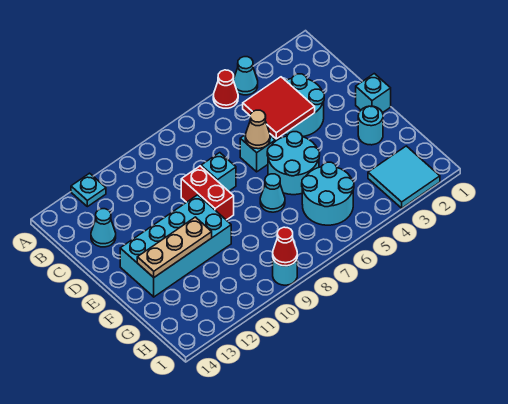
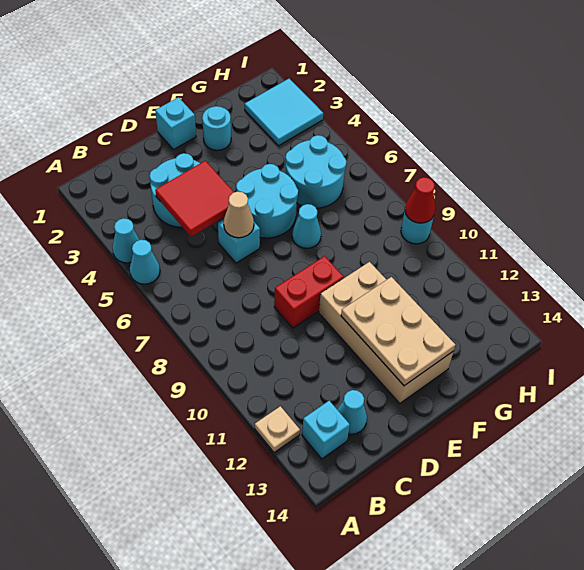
red cone A5 level 1 -> cyan cone A5 level 1
cyan plate A12 level 1 -> tan plate A12 level 1
cyan brick D8 level 1 -> cyan brick B13 level 1
cyan brick E10:F13 level 1 -> tan brick E10:F13 level 1
tan plate F11:F13 level 2 -> tan plate E11:F13 level 2

